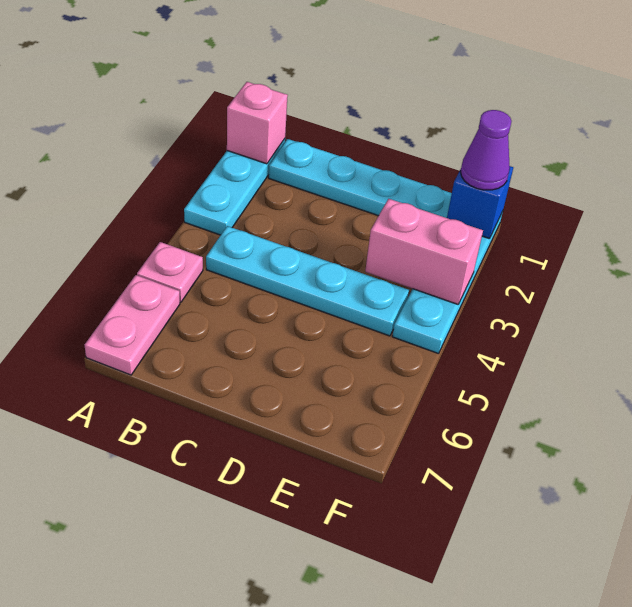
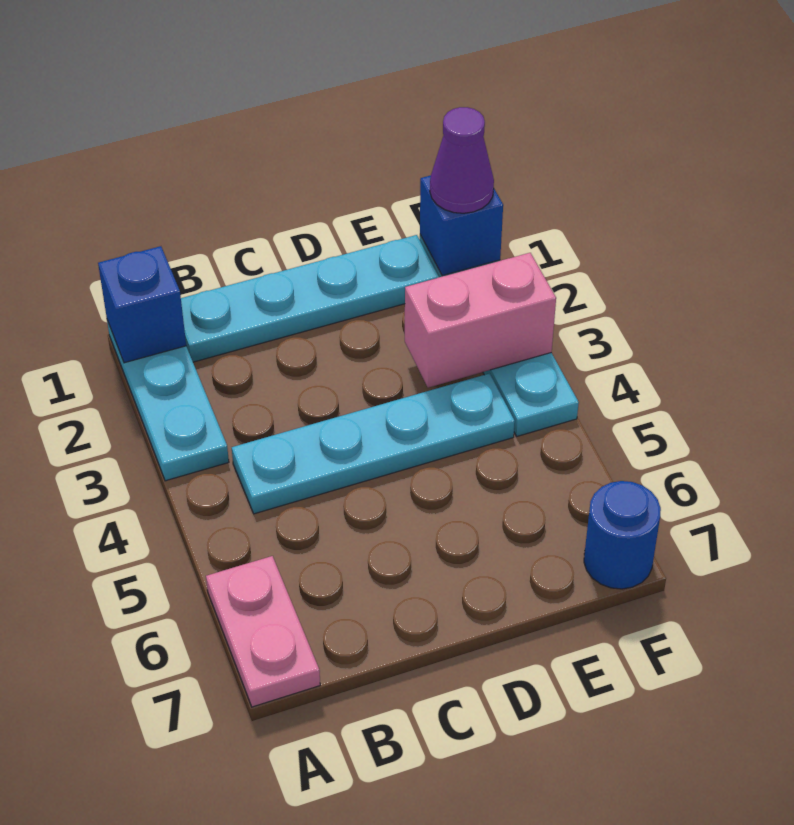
pink brick A1 level 2 -> blue brick A1 level 2
pink plate A5 level 1 -> none
none -> blue round brick F7 level 1

